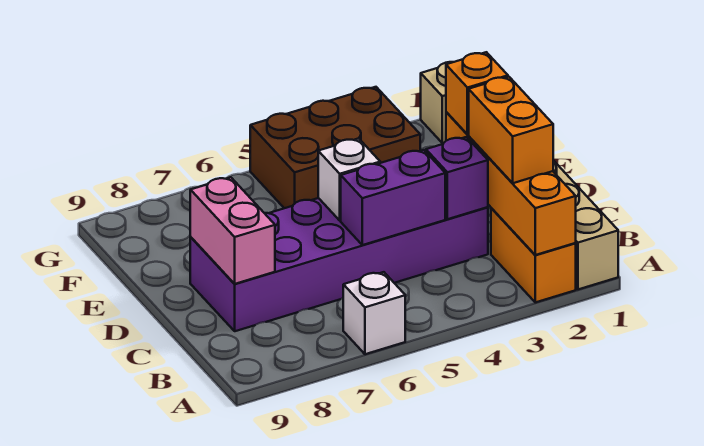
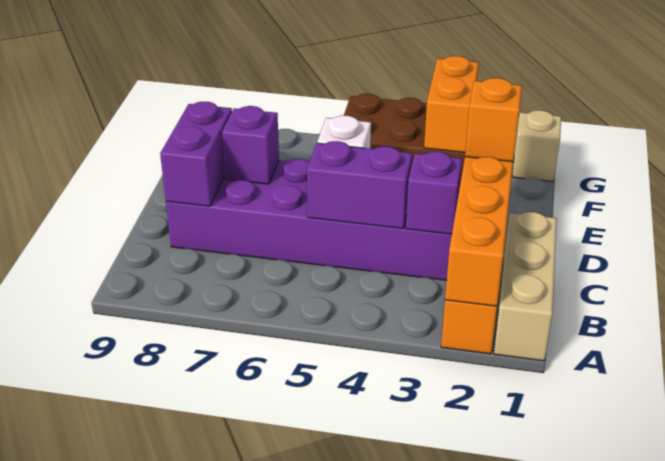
white brick A6 level 1 -> none
orange brick B2:C2 level 3 -> orange brick F3:G3 level 2
pink brick C8:D8 level 2 -> purple brick C8:D8 level 2
none -> purple brick D7 level 2

